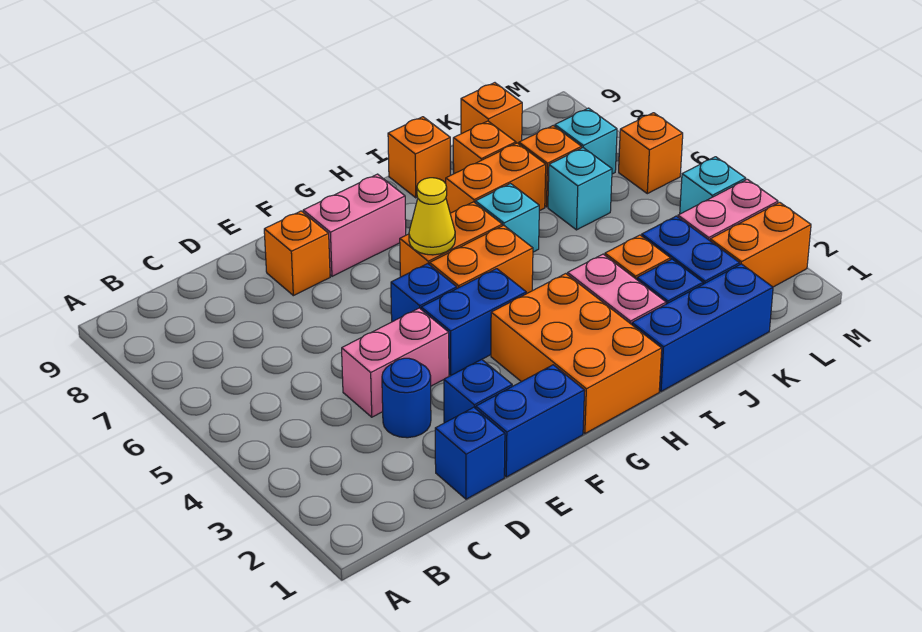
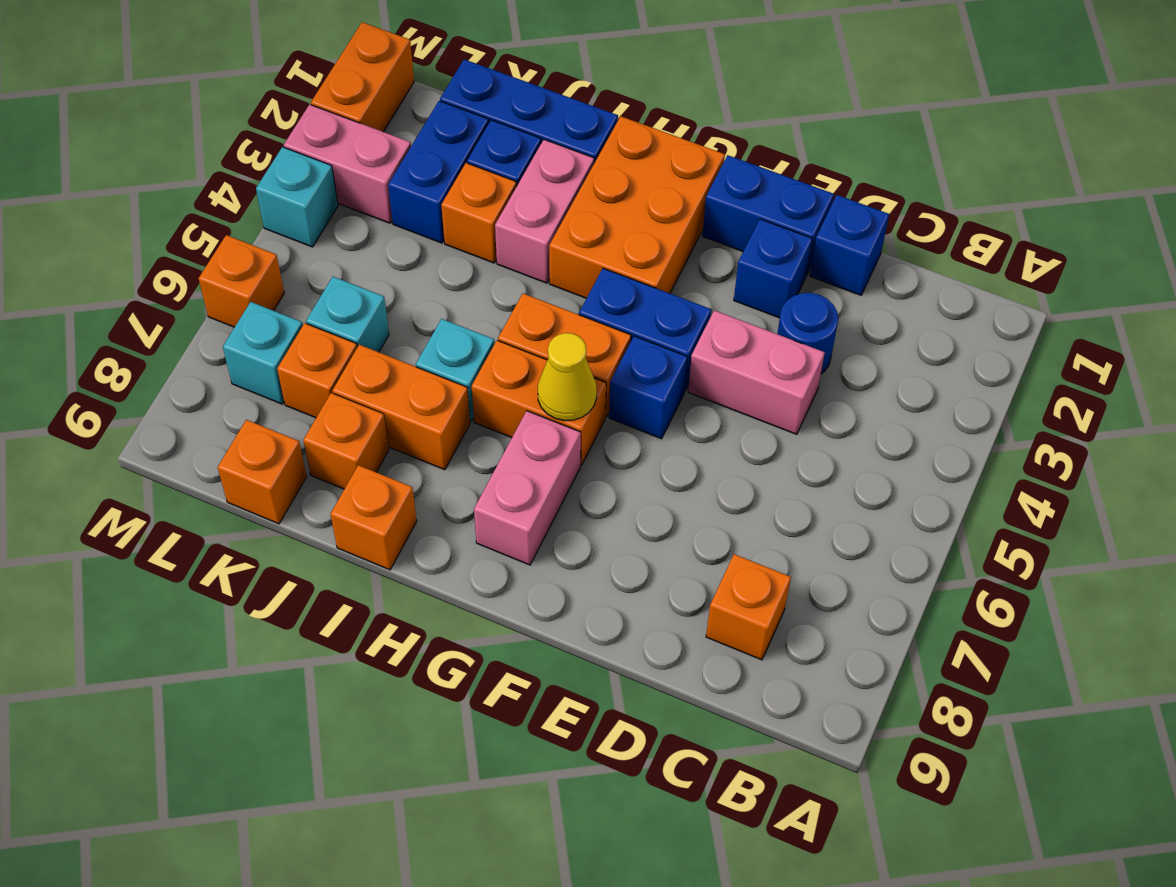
orange brick E8 level 1 -> orange brick C8 level 1
pink brick F8:G8 level 1 -> pink brick G7:G8 level 1
orange brick L2:M2 level 1 -> orange brick M1:M2 level 1

